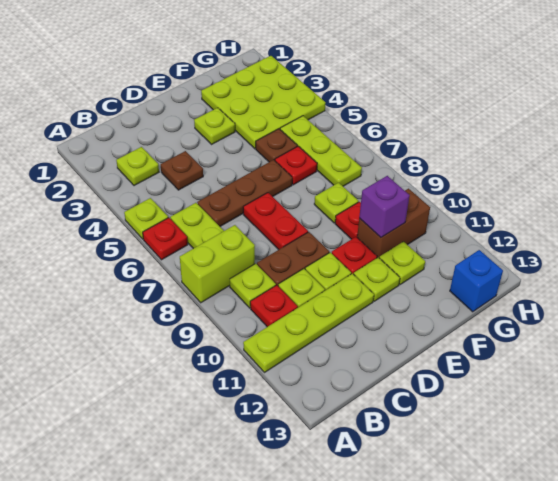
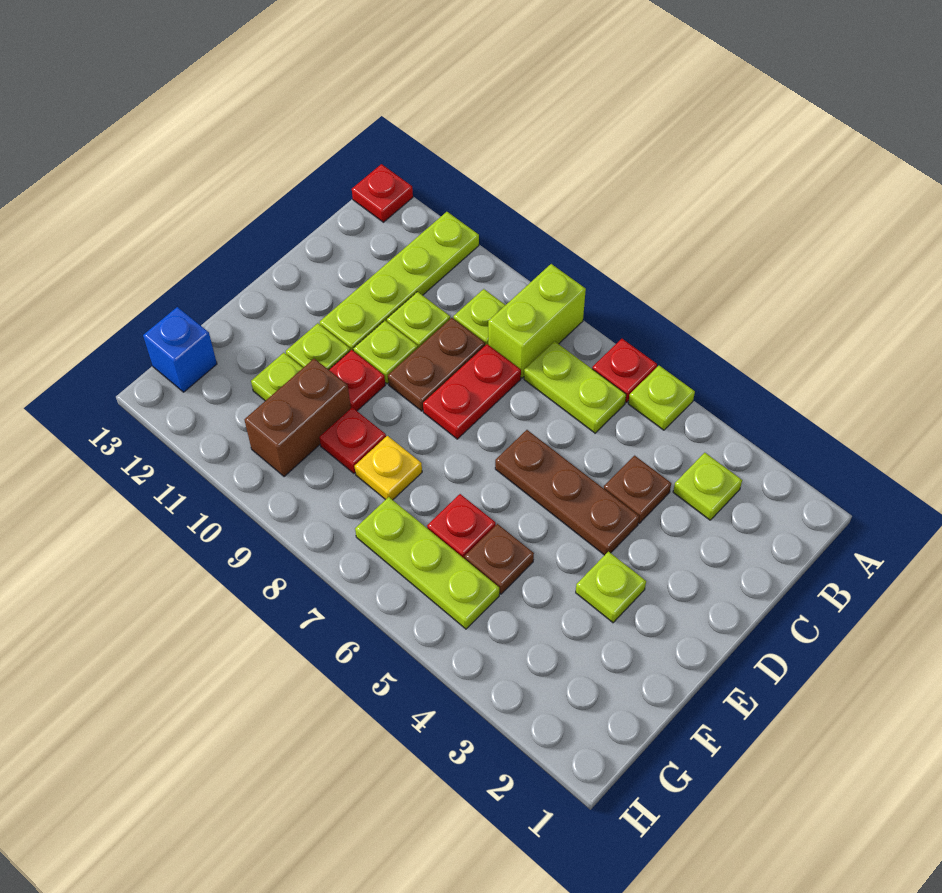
red plate B10 level 1 -> red plate A13 level 1
brown plate C6:E6 level 1 -> brown plate D4:D6 level 1
red plate D7:D8 level 1 -> red plate C8:D8 level 1
lime plate F2:H4 level 1 -> none
lime plate F8 level 1 -> yellow plate F8 level 1
purple brick F10 level 2 -> none

